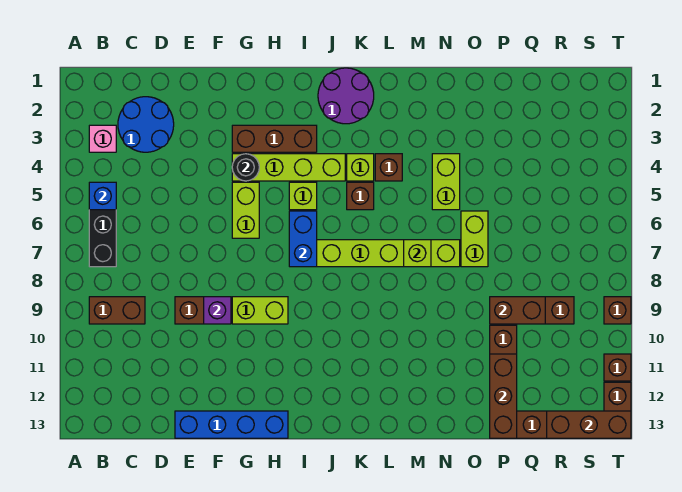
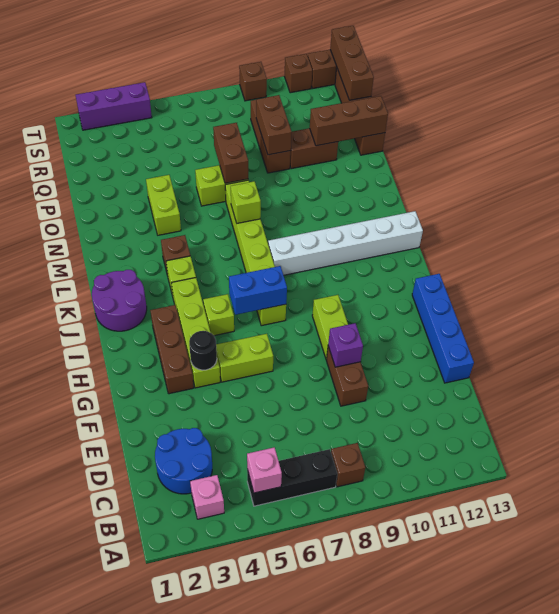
blue brick B5 level 2 -> pink brick B5 level 2
brown brick B9:C9 level 1 -> brown brick O7:P7 level 2
brown brick K5 level 1 -> brown brick B8 level 1
none -> white brick K8:K13 level 1
lime brick N4:N5 level 1 -> lime brick N4:O4 level 1
none -> purple brick T2:T4 level 1

